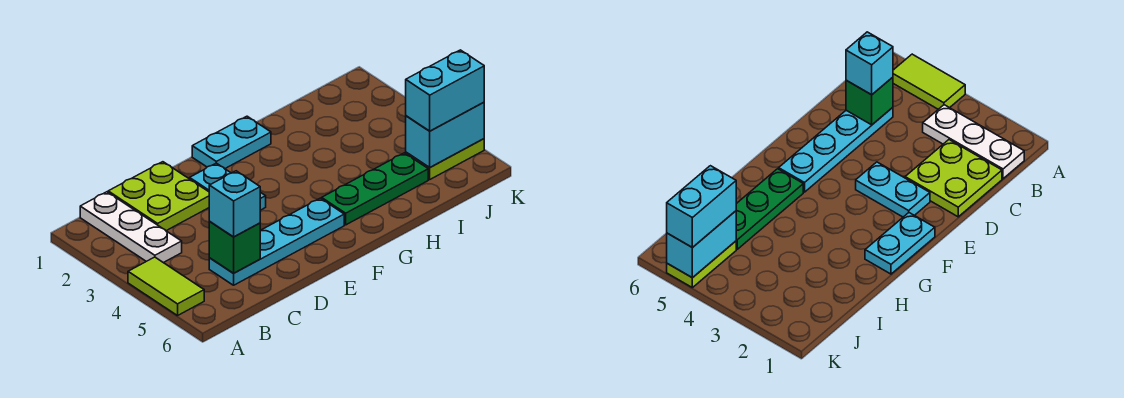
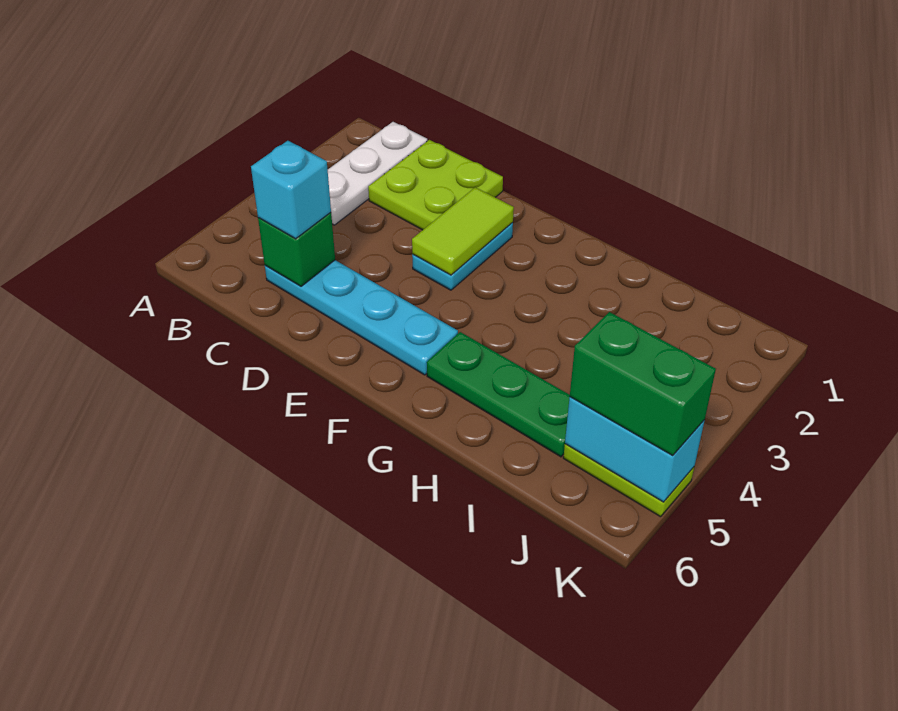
lime tile A4:A5 level 1 -> lime tile E2:E3 level 2
cyan plate F1:G1 level 1 -> none
cyan brick J5:K5 level 3 -> green brick J5:K5 level 3

